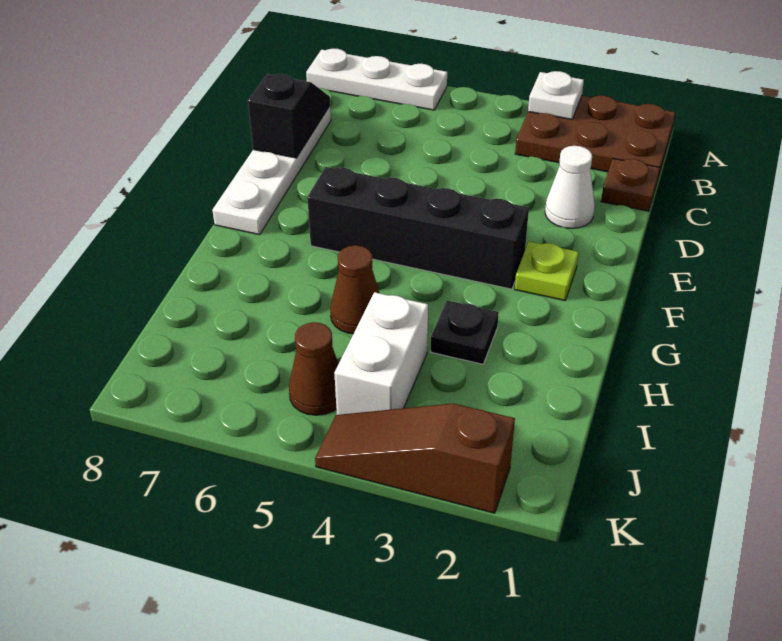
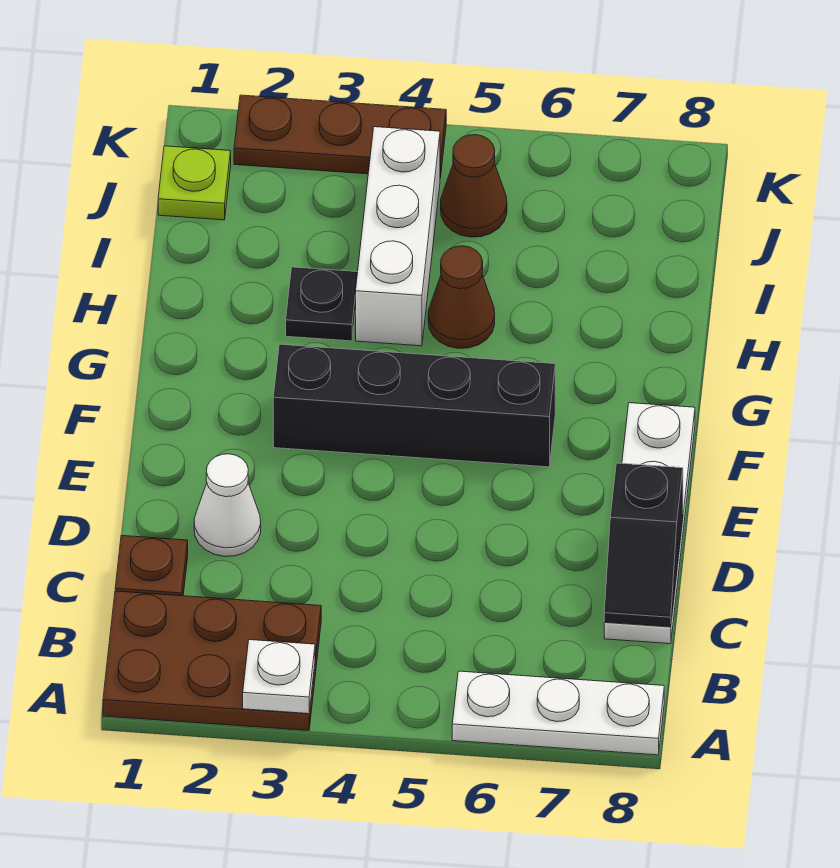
lime plate F2 level 1 -> lime plate J1 level 1
white brick I4:J4 level 1 -> white brick H4:J4 level 1
brown slope K2:K4 level 1 top 2 -> brown plate K2:K4 level 1

